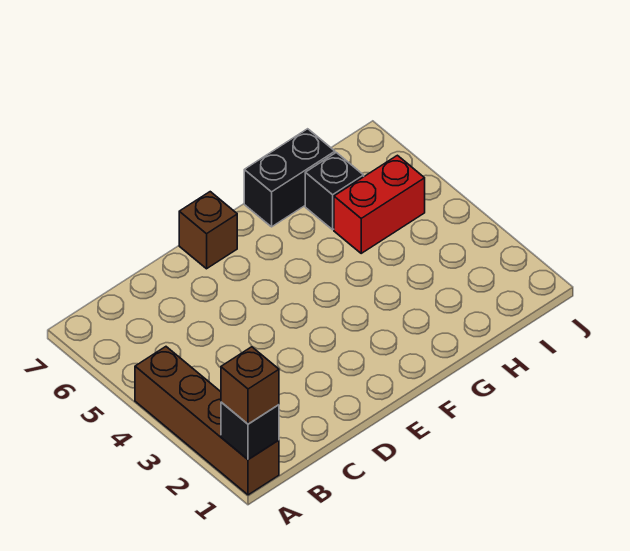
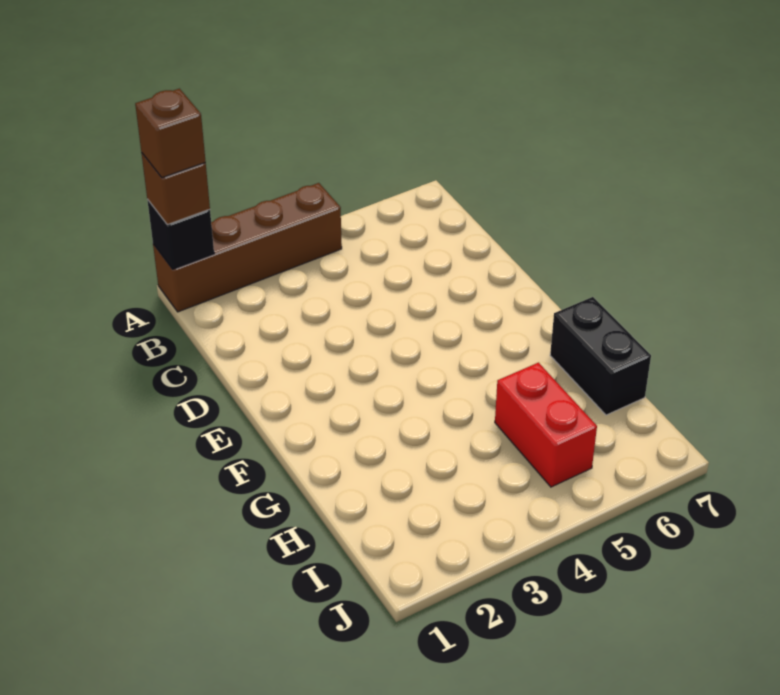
brown brick E7 level 1 -> brown brick A1 level 4
black brick H6 level 1 -> none

